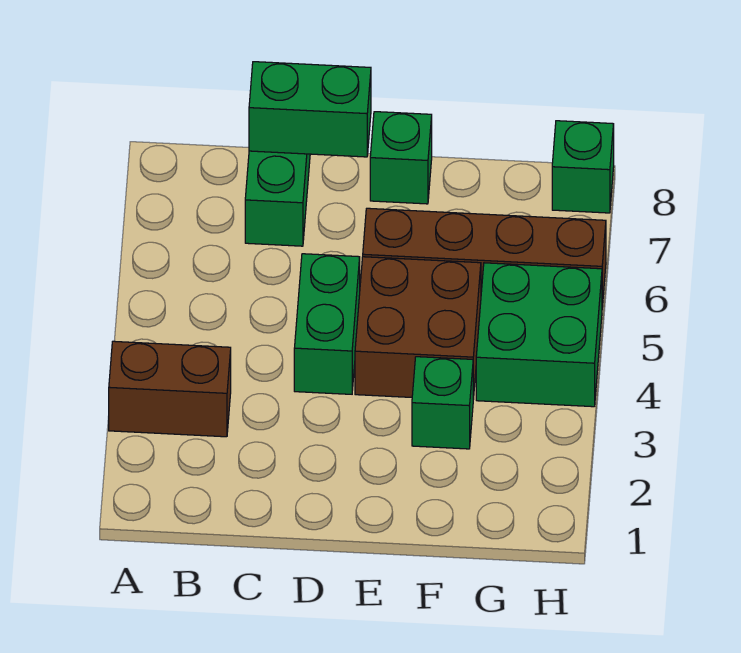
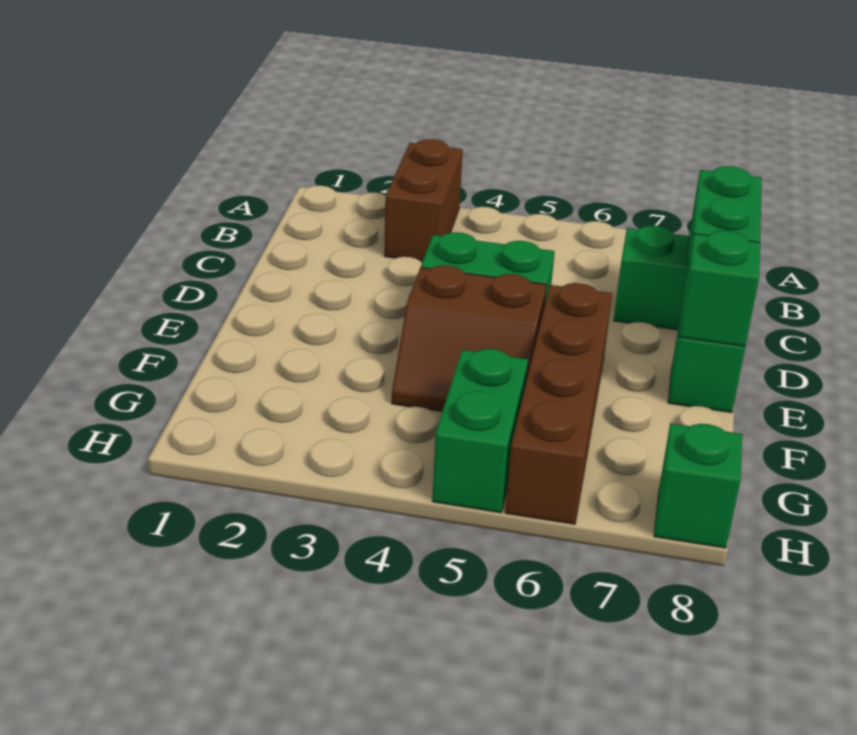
brown brick E4:F5 level 1 -> brown slope E4:F5 level 1 top E
green brick F3 level 1 -> green brick E8 level 2
green brick G4:H5 level 1 -> green brick G5:H5 level 1

